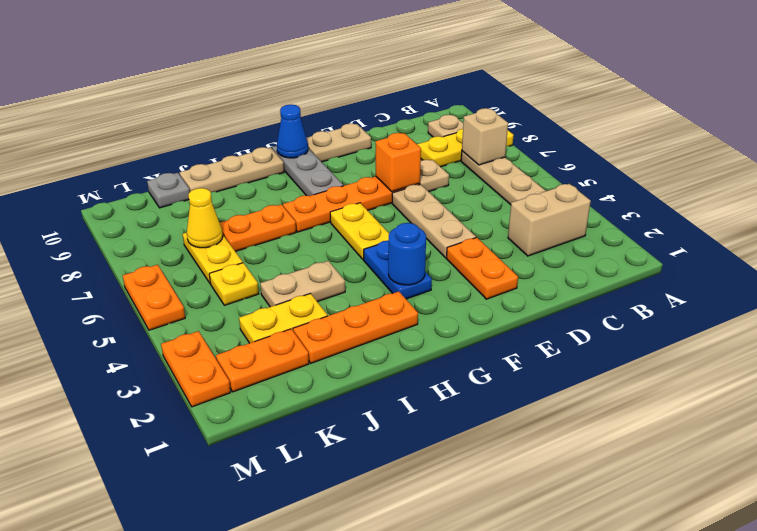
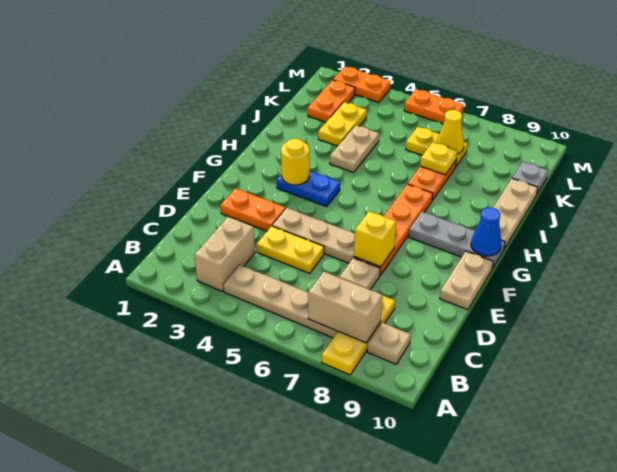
tan brick B7 level 2 -> tan brick B7:B8 level 2
orange brick E7 level 2 -> yellow brick E7 level 2
blue round brick G3 level 2 -> yellow round brick G3 level 2
yellow plate G5:G6 level 1 -> yellow plate D4:D5 level 1
orange plate H2:J2 level 1 -> none
yellow plate K5 level 1 -> yellow plate J7 level 2

